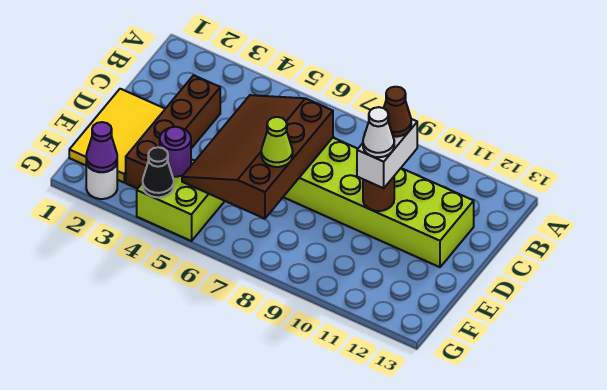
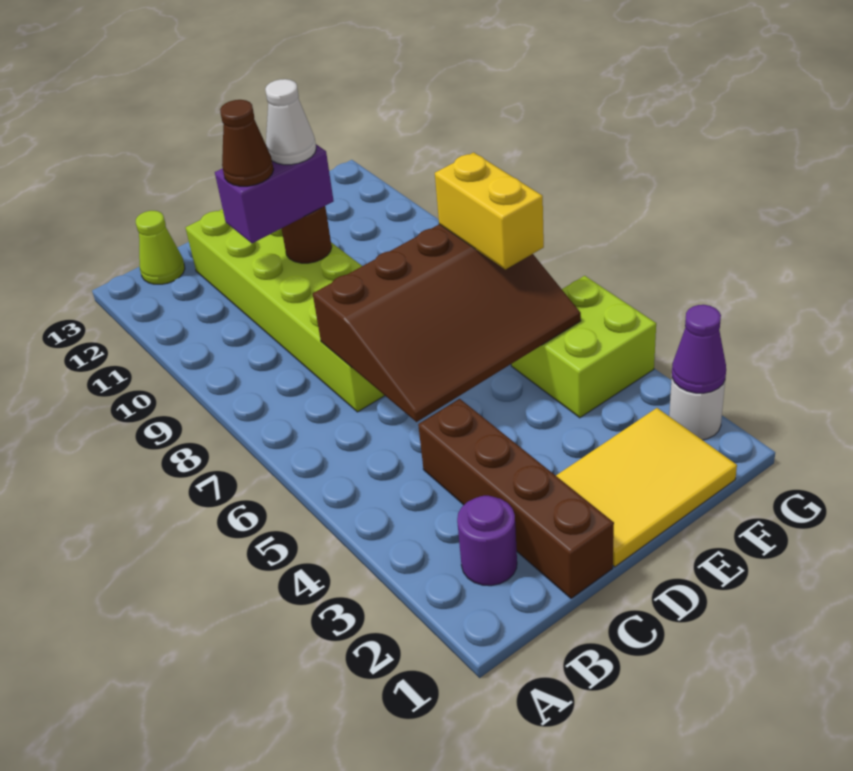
brown brick C3:F3 level 1 -> brown brick C1:C4 level 1
white brick C10:D10 level 3 -> purple brick C10:D10 level 3
lime cone E7 level 3 -> lime cone B13 level 1
purple round brick F4 level 2 -> purple round brick B2 level 1
none -> yellow brick F6:F7 level 3
black cone G4 level 2 -> none

